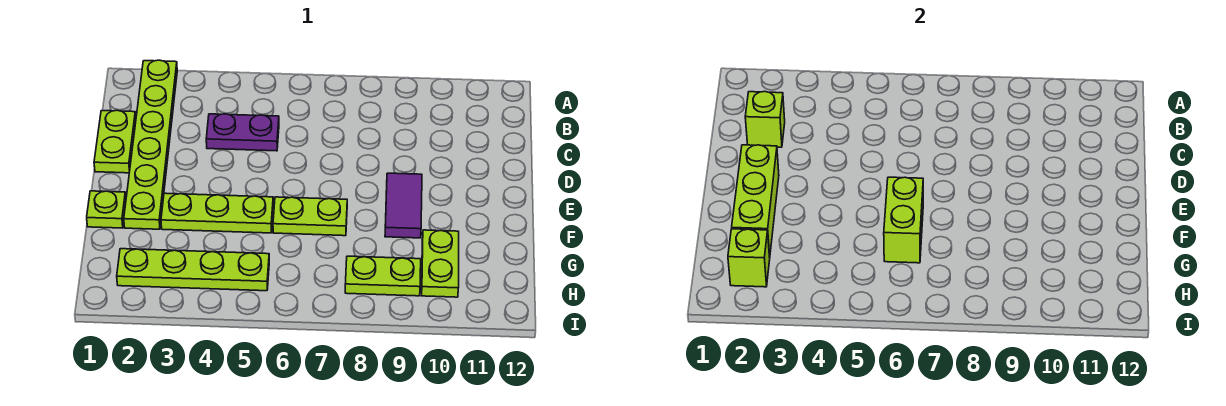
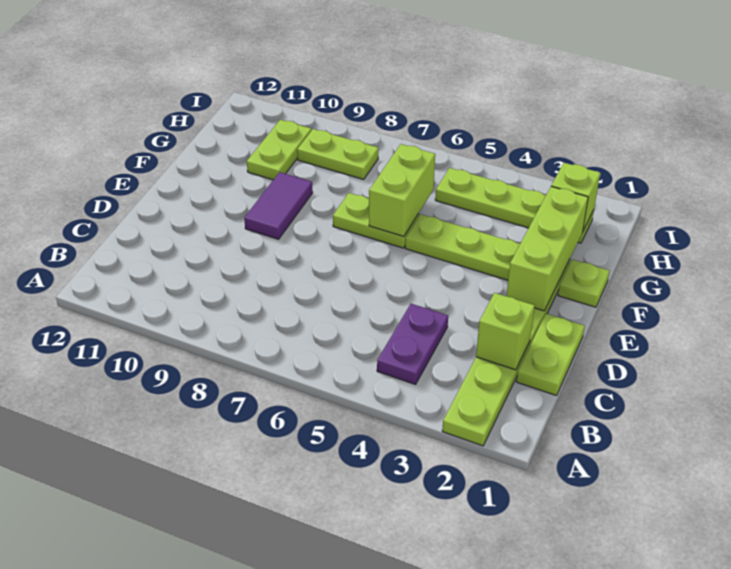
purple plate C4:C5 level 1 -> purple plate B4:C4 level 1

